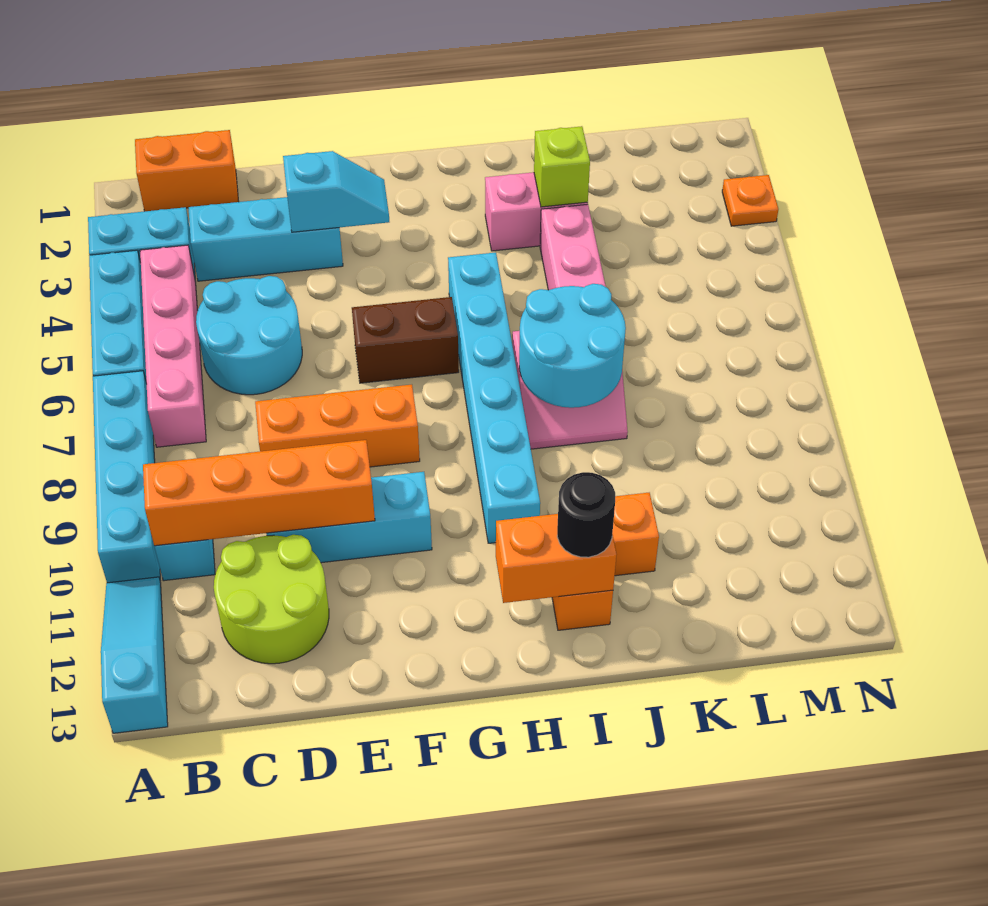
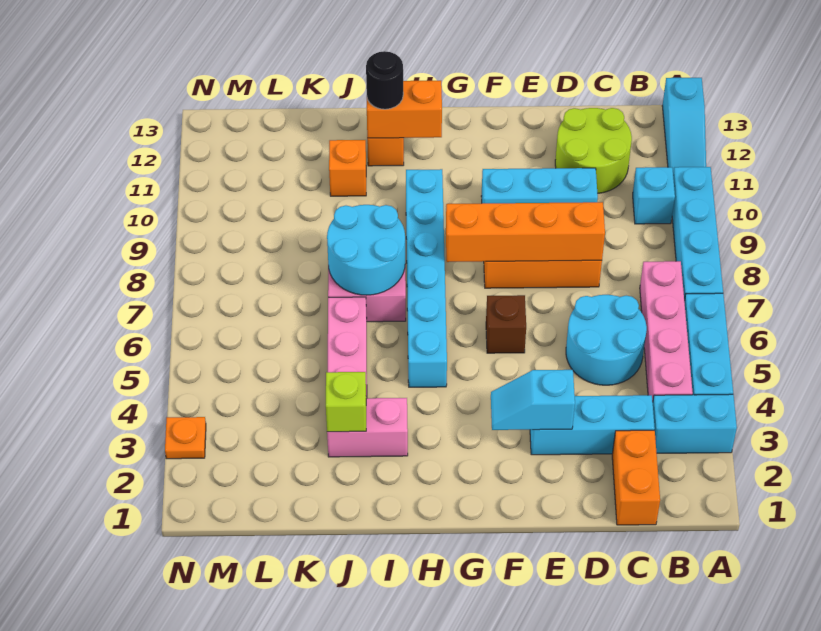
orange brick B1:C1 level 1 -> orange brick C1:C2 level 1
orange brick B10:E10 level 2 -> orange brick D8:G8 level 2
brown brick F6:G6 level 1 -> brown brick F6 level 1

